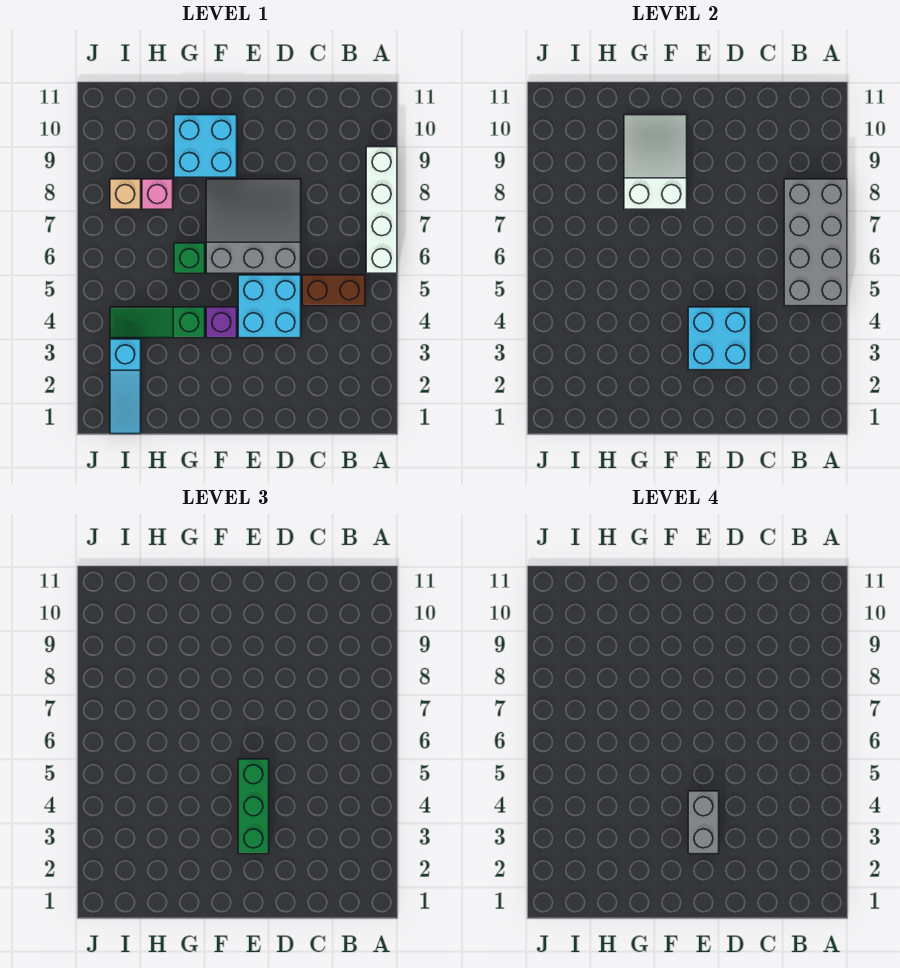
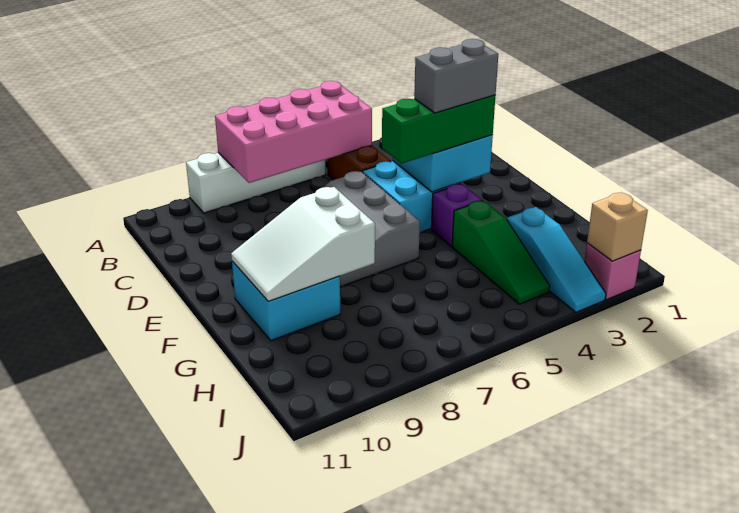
grey brick A5:B8 level 2 -> pink brick A5:B8 level 2
green brick G6 level 1 -> none
pink brick H8 level 1 -> pink brick J2 level 1
cyan slope I1:I3 level 1 top 3 -> cyan slope H3:J3 level 1 top H
tan brick I8 level 1 -> tan brick J2 level 2

